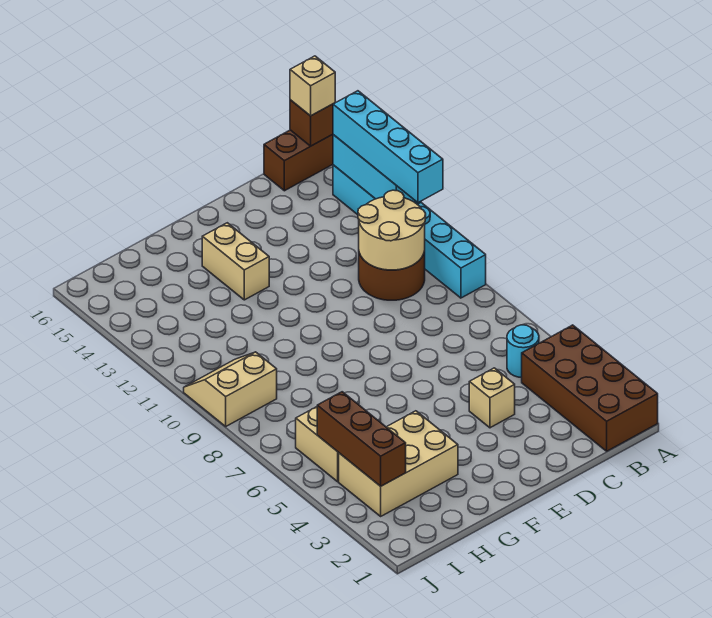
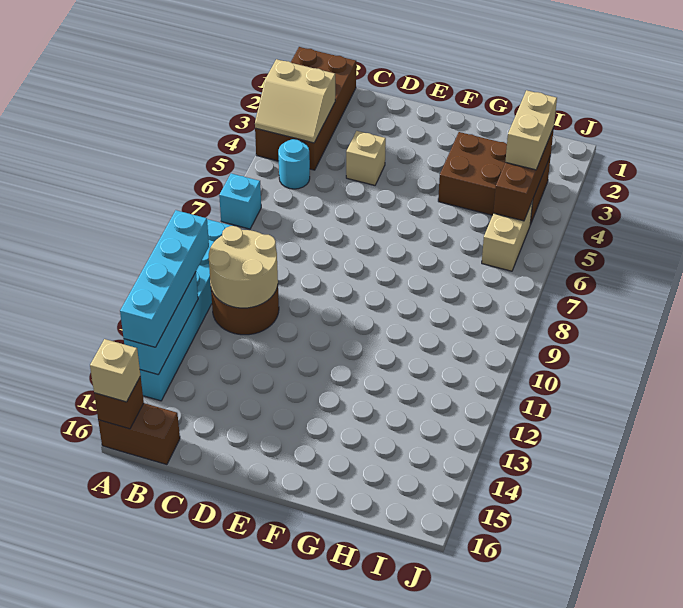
none -> cyan brick A7 level 1
tan brick F13:F14 level 1 -> tan brick I3:I4 level 3
tan brick G3:I4 level 1 -> brown brick G3:I4 level 1
tan slope I9:J10 level 1 top 9 -> tan slope A3:B4 level 2 top 3

